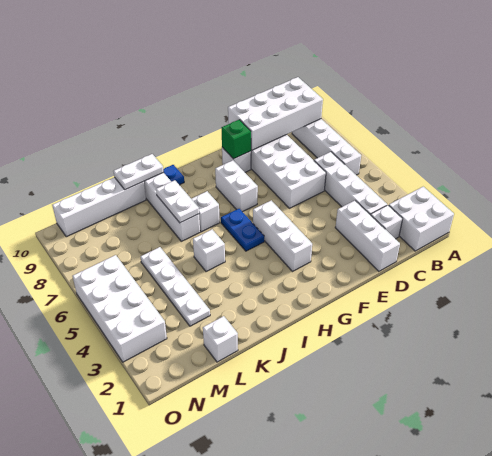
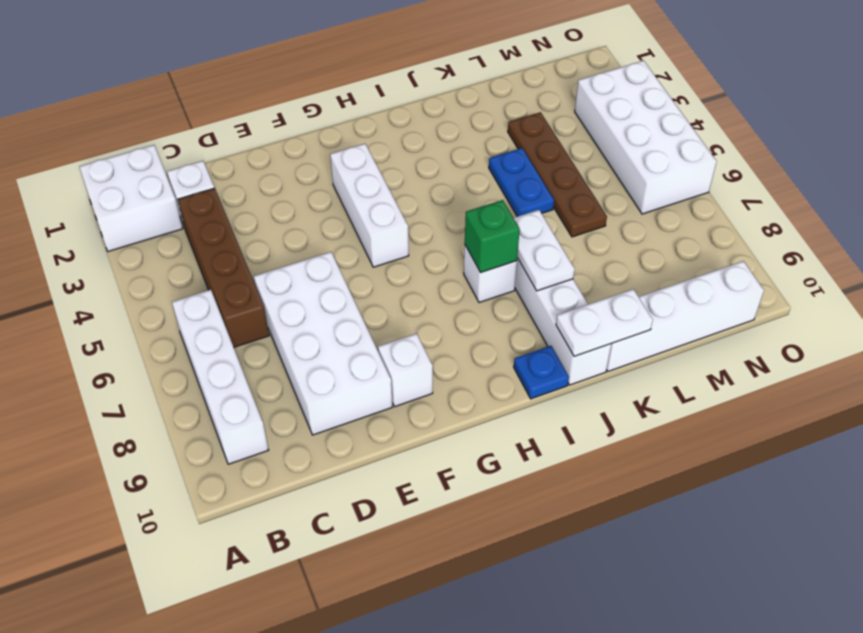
white brick B9:E10 level 2 -> none
white brick C3:C6 level 1 -> brown brick C3:C6 level 1
white brick D1:D3 level 1 -> none
green brick F9 level 2 -> green brick I7 level 2
white brick G7:G8 level 1 -> none
blue plate H5:H6 level 1 -> blue plate K4:K5 level 1
white brick J5 level 1 -> none
white brick L1 level 1 -> none
white plate L3:L6 level 1 -> brown plate L3:L6 level 1

